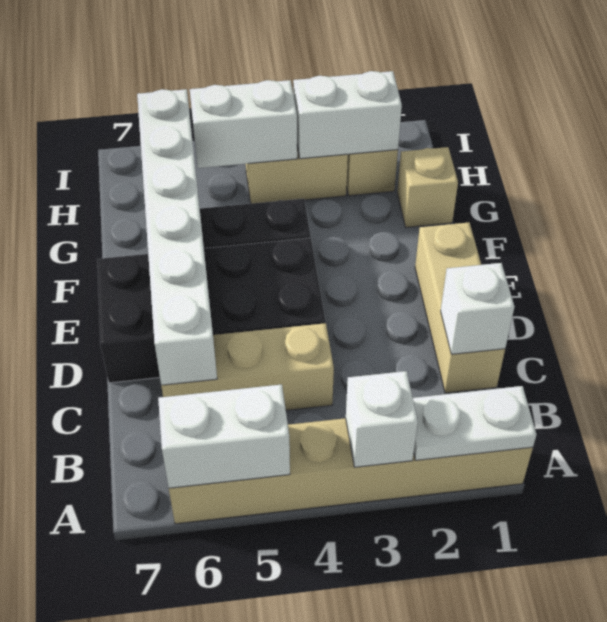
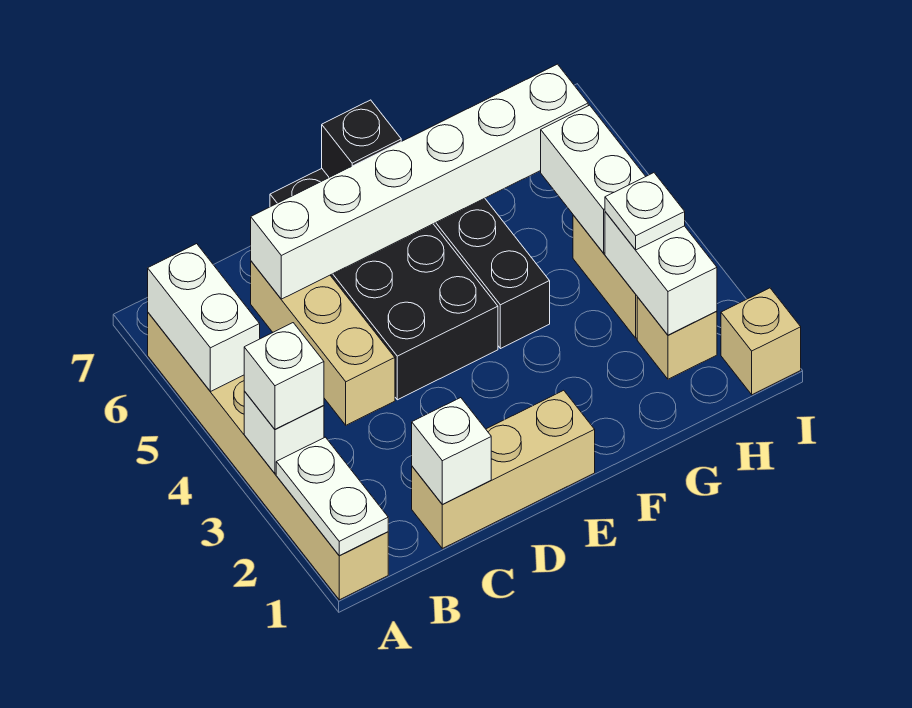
none -> white brick A3 level 3
none -> black brick E7 level 2
tan brick G1 level 1 -> tan brick I1 level 1
none -> white plate H3 level 3

